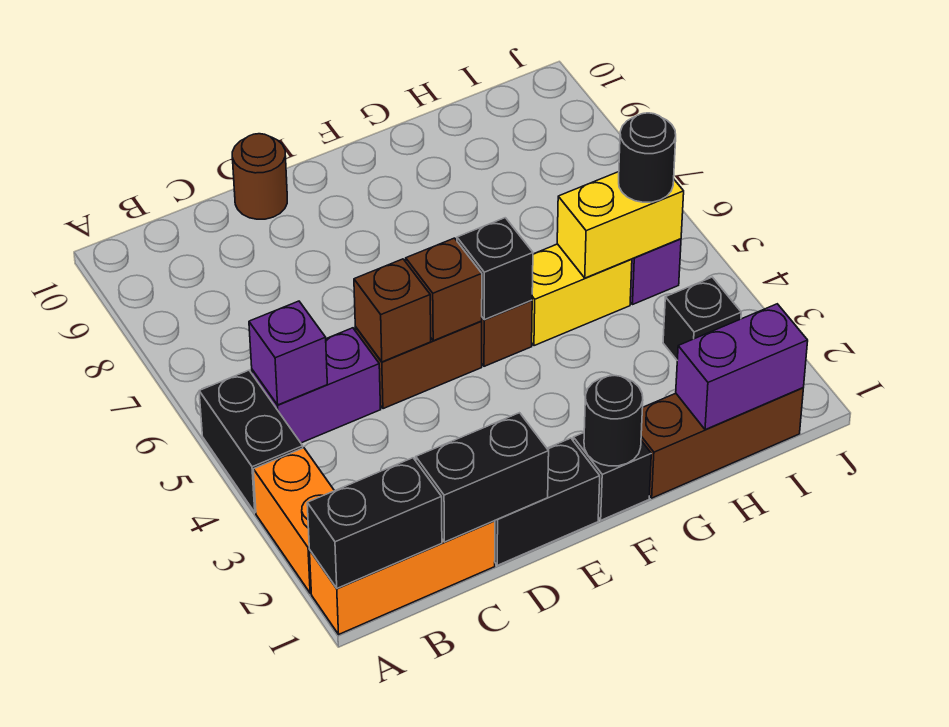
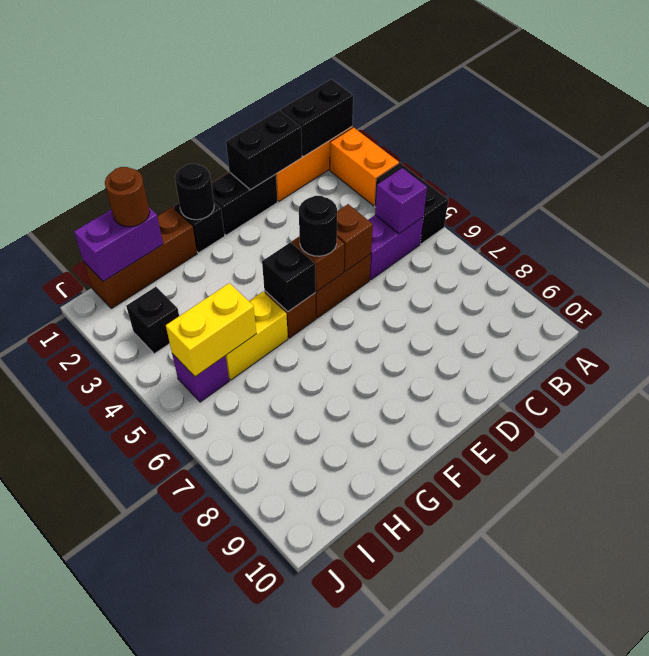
brown round brick D10 level 1 -> brown round brick H1 level 3
black round brick I5 level 3 -> black round brick E5 level 3

